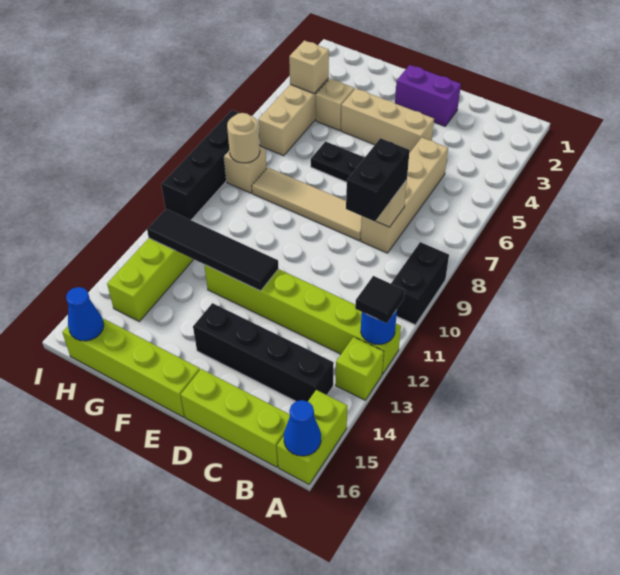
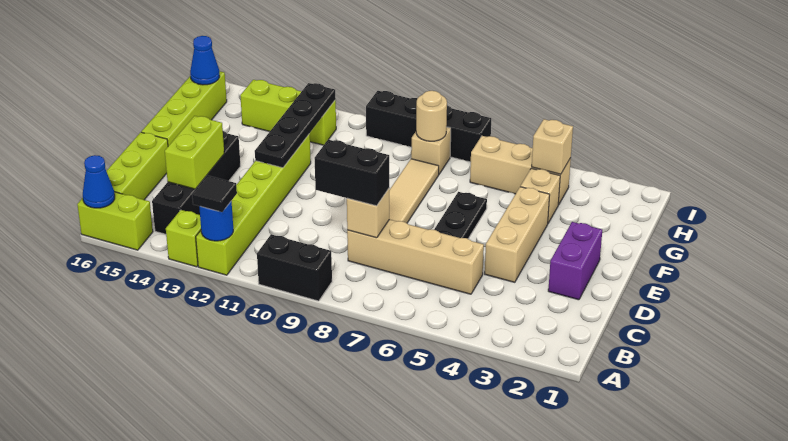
none -> lime brick C14:D14 level 2
black tile E12:H12 level 2 -> black plate E12:H12 level 2

